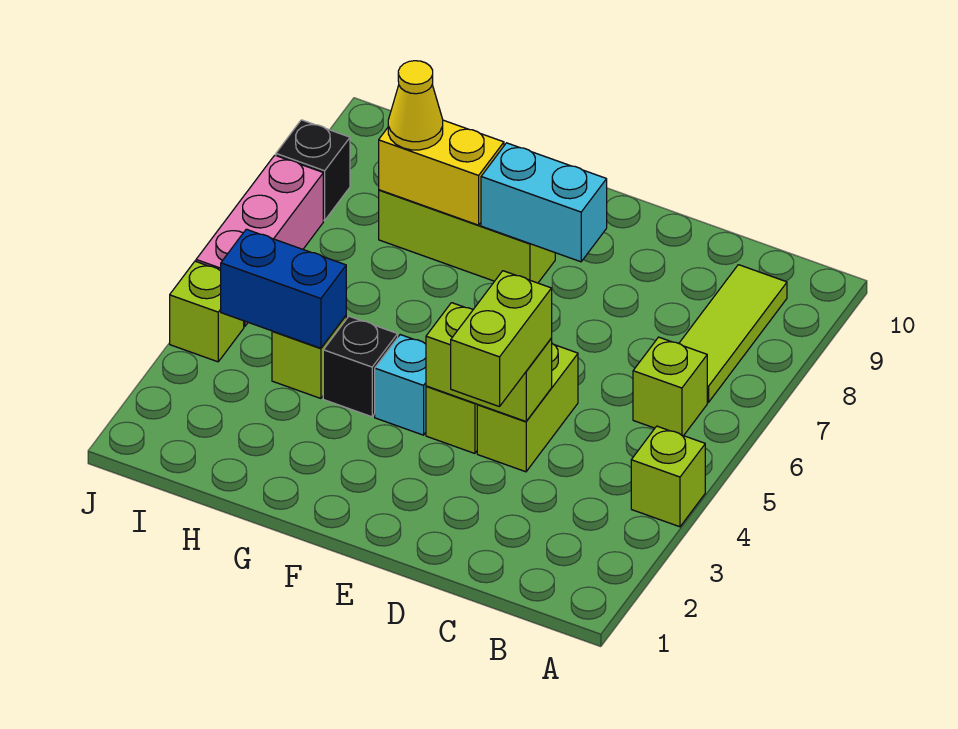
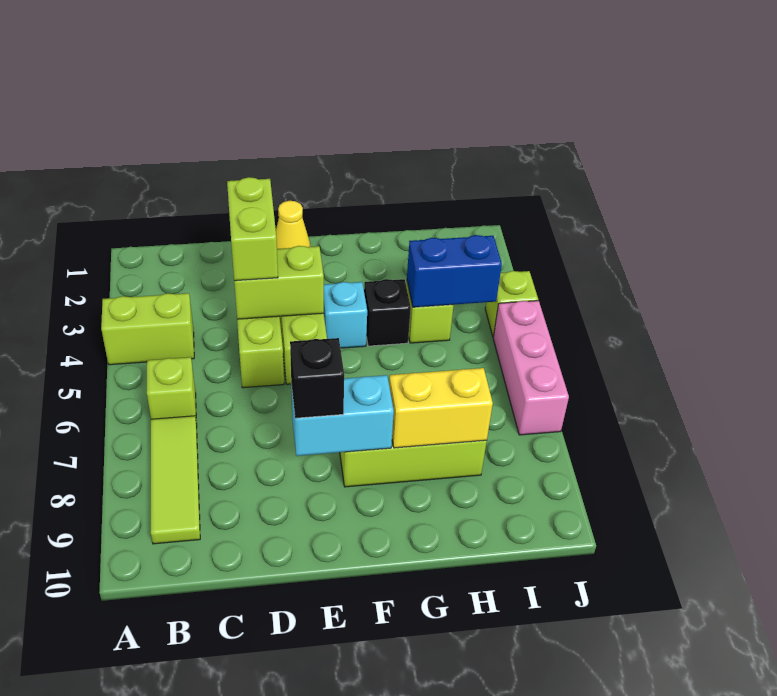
lime brick A4 level 1 -> lime brick A4:B4 level 1
yellow cone H8 level 3 -> yellow cone E1 level 1
black brick J8 level 1 -> black brick E8 level 3

